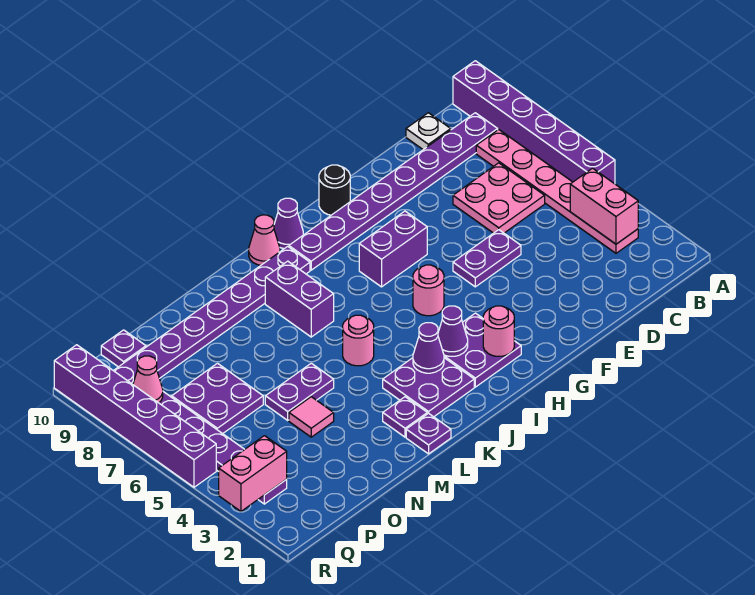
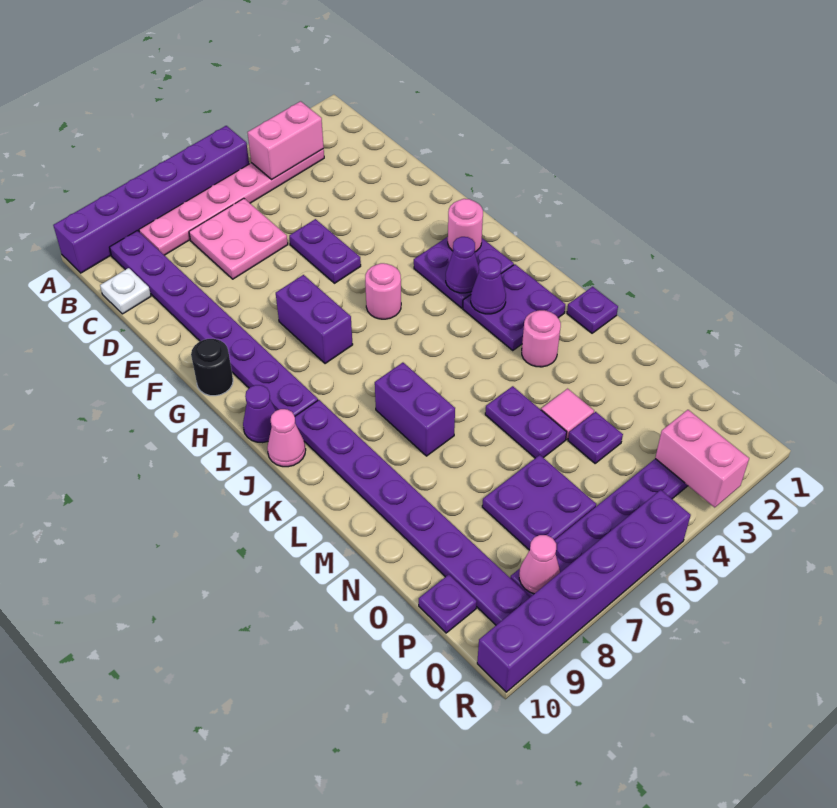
pink round brick K5 level 1 -> pink round brick L3 level 1
purple brick K7:K8 level 1 -> purple brick K7:L7 level 1
purple plate L2 level 1 -> purple plate O4 level 1

